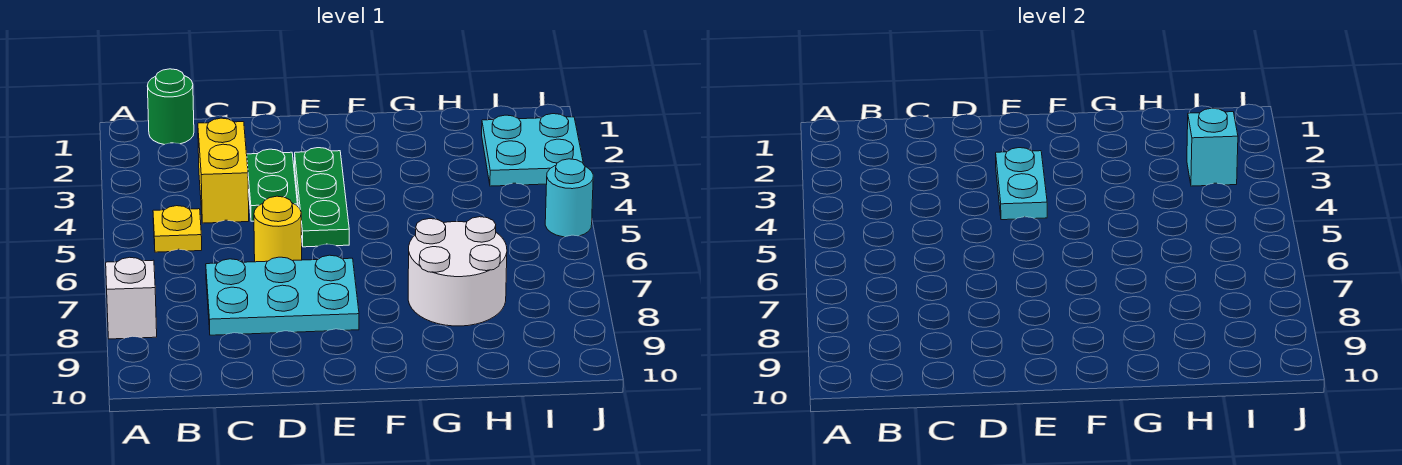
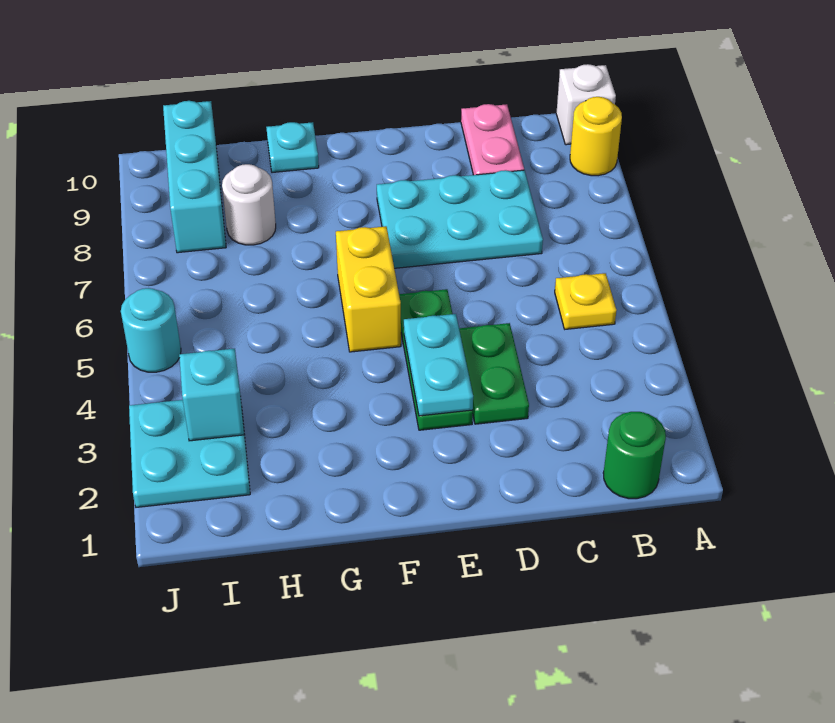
white brick A8 level 1 -> white brick A10 level 1
yellow brick C3:C4 level 1 -> yellow brick F5:F6 level 1
none -> pink plate C9:C10 level 1
yellow round brick D6 level 1 -> yellow round brick A9 level 1
white round brick G7:H8 level 1 -> white round brick H8 level 1
none -> cyan plate G10 level 1
none -> cyan brick I8:I10 level 1

